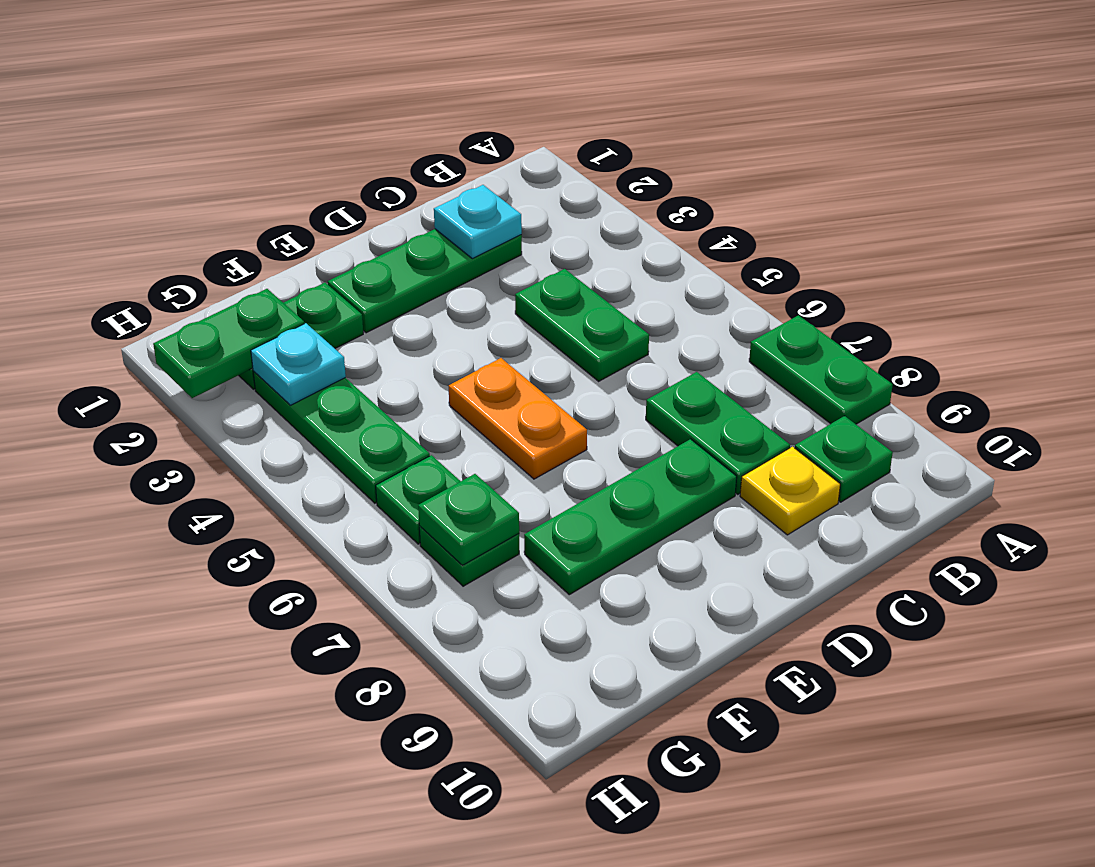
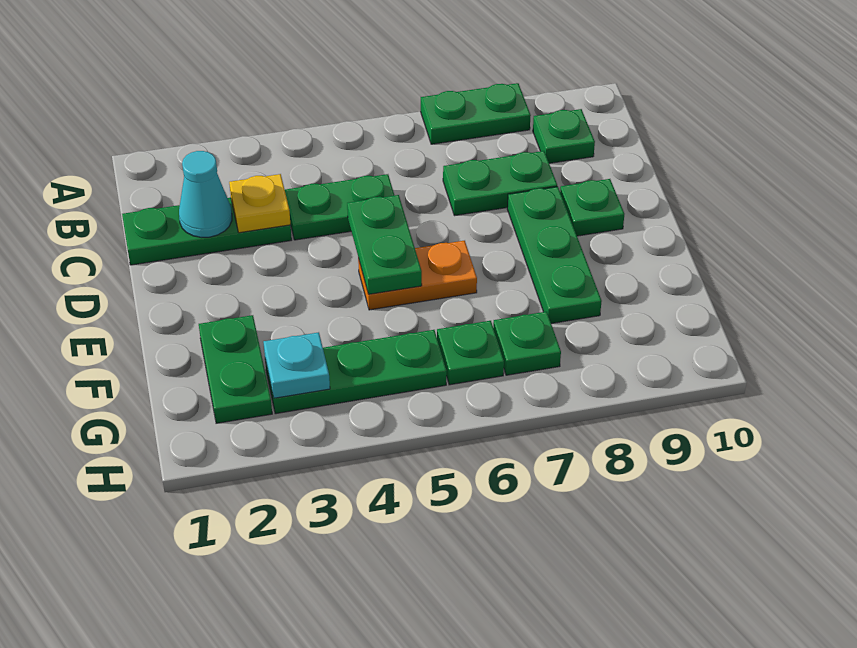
green plate C2:E2 level 1 -> green plate C1:C3 level 1
cyan plate C2 level 2 -> cyan cone C2 level 2
yellow plate C9 level 1 -> yellow plate C3 level 2
green plate G2:H2 level 2 -> green plate D5:E5 level 2
green plate G7 level 2 -> green plate D9 level 1

